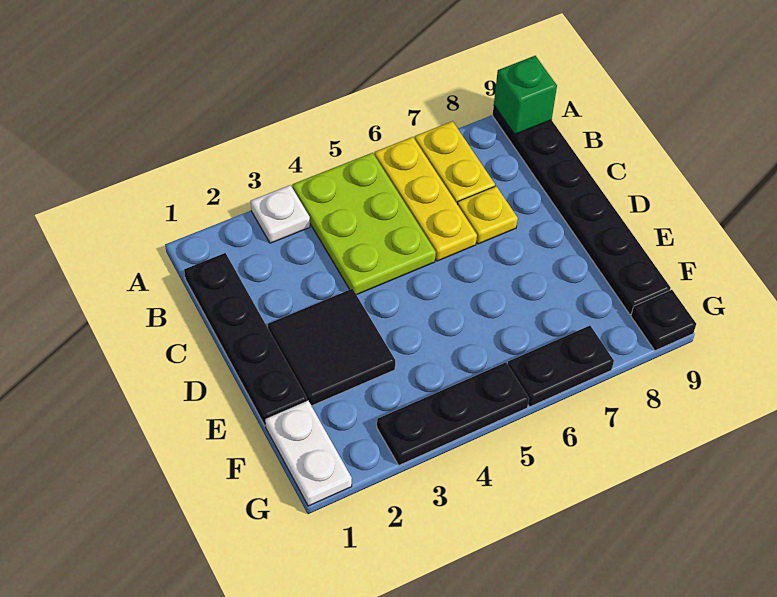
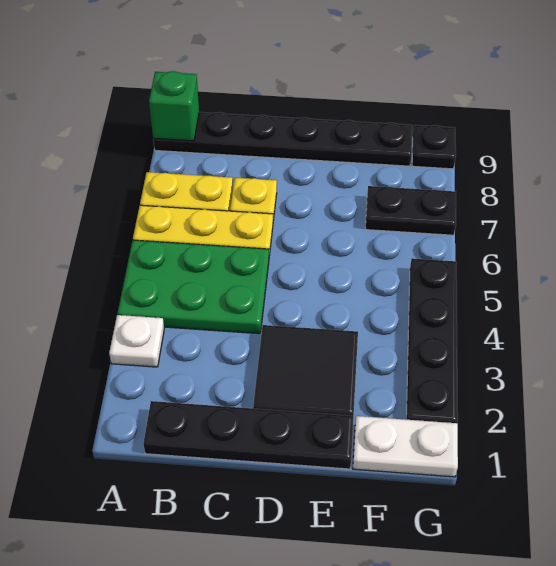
lime plate A4:C5 level 1 -> green plate A4:C5 level 1
black plate G3:G5 level 1 -> black plate G2:G5 level 1
black plate G6:G7 level 1 -> black plate F7:G7 level 1

